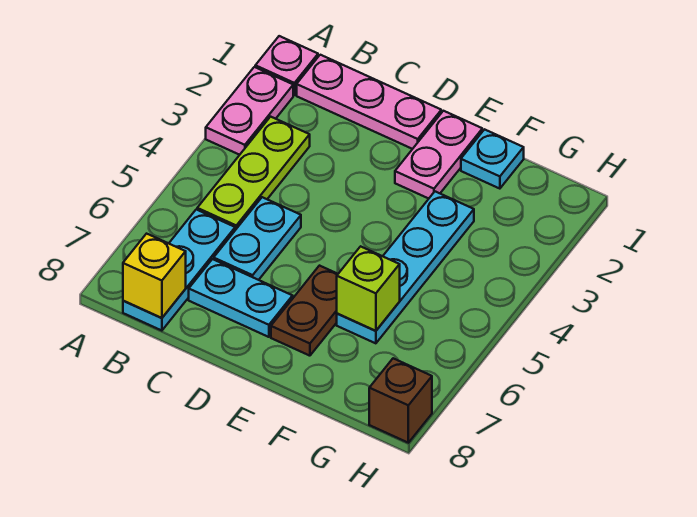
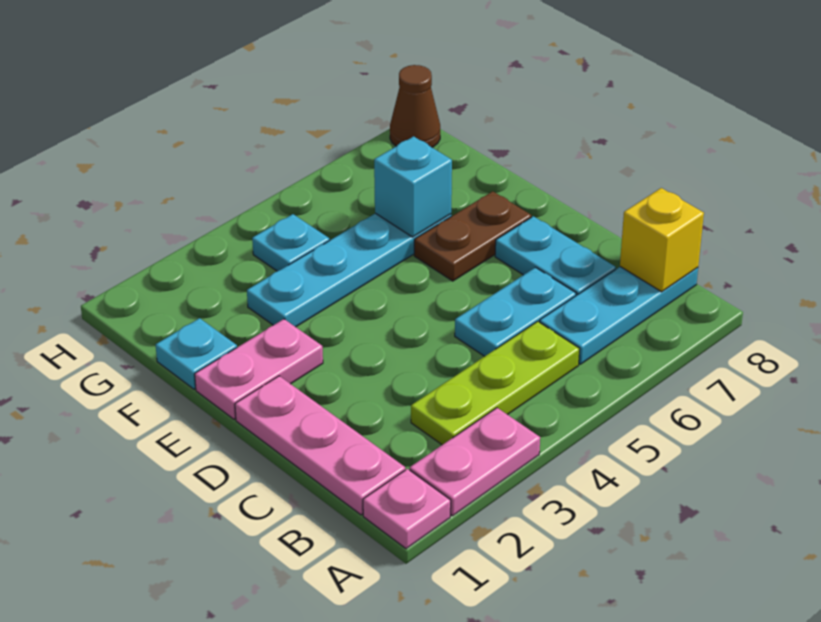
lime brick F6 level 2 -> cyan brick F6 level 2
none -> cyan plate G4 level 1
brown brick H8 level 1 -> brown cone H8 level 1

